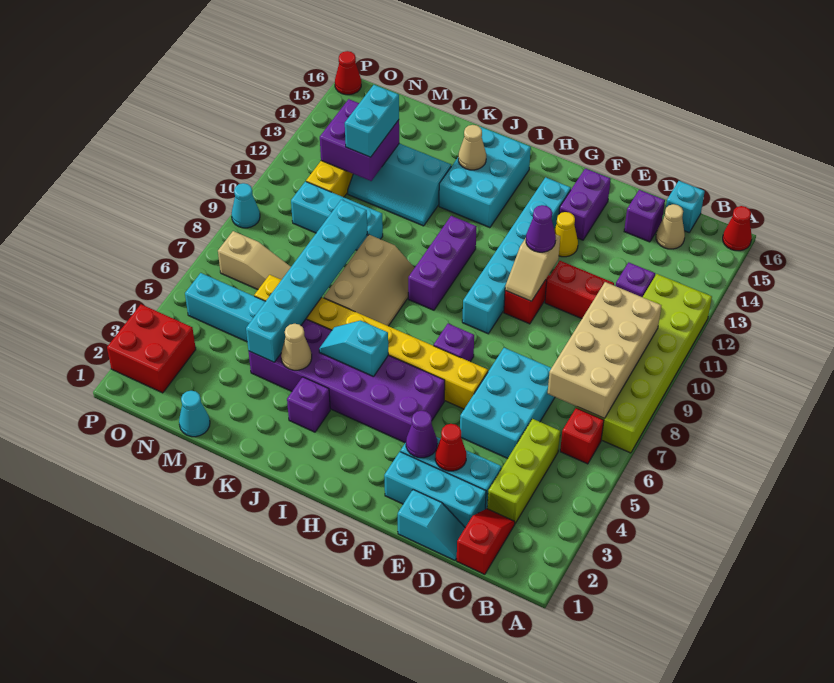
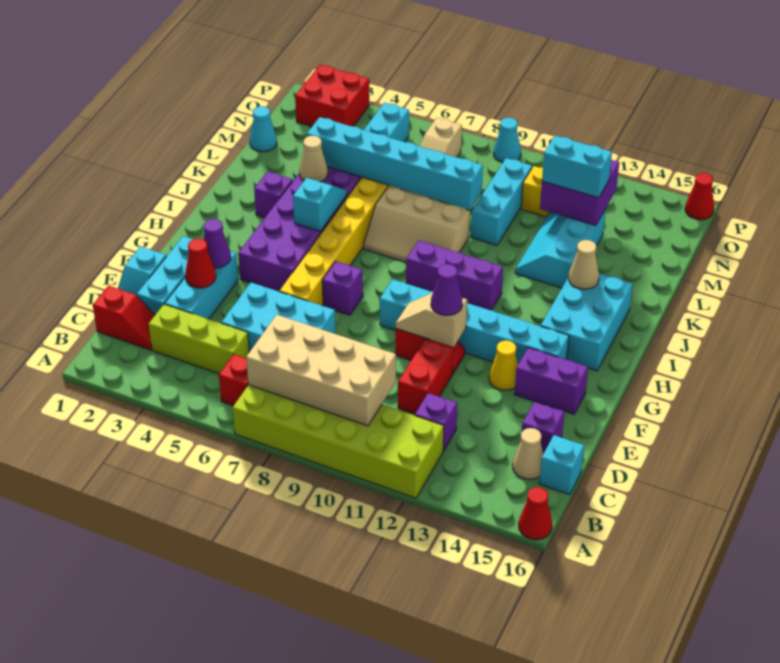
cyan brick I13:J15 level 1 -> cyan brick H14:J15 level 1

